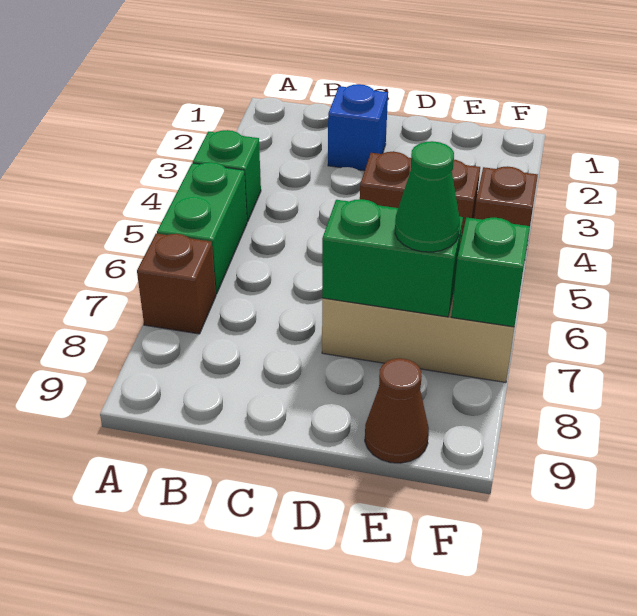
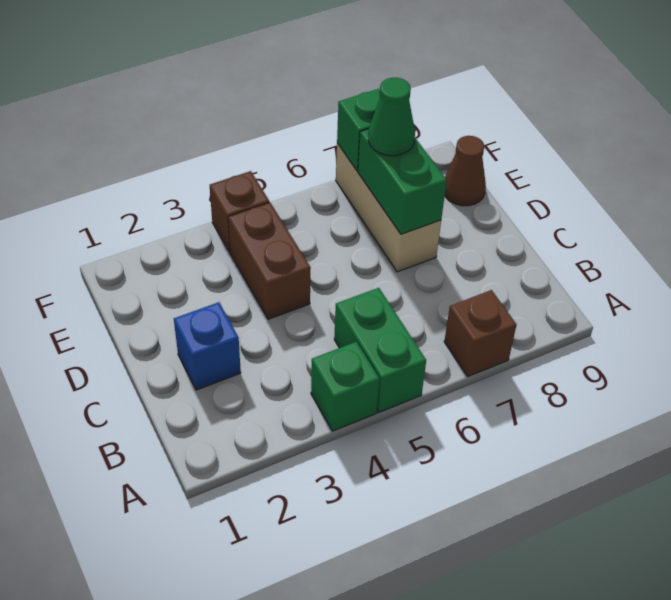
green brick A5:A6 level 1 -> green brick A5:B5 level 1

